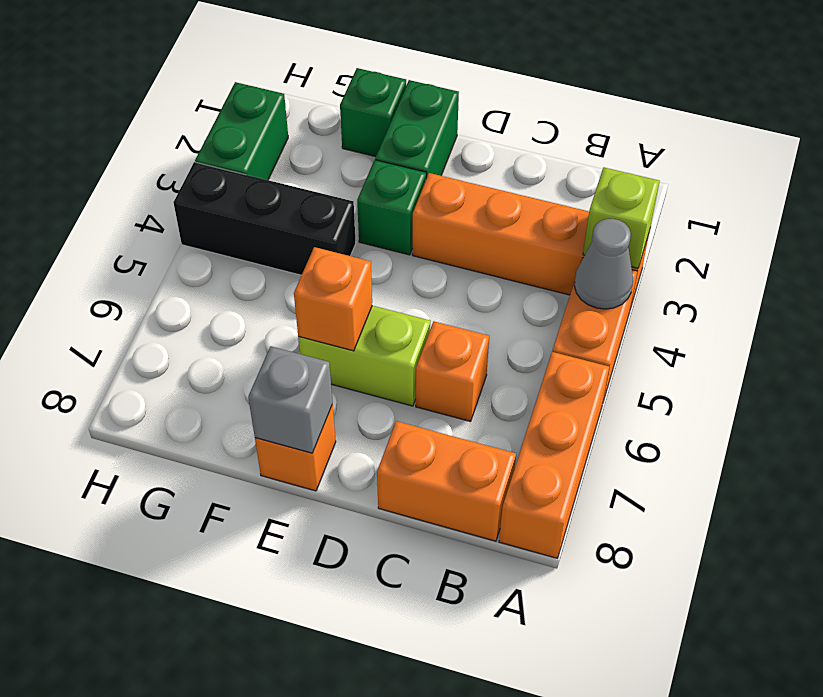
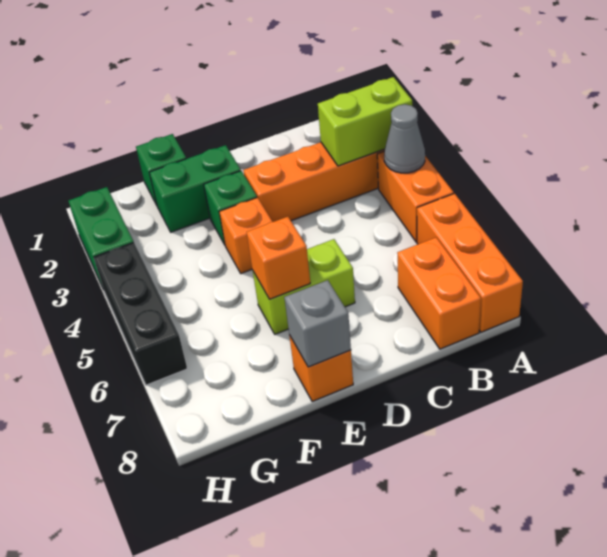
lime brick A3 level 2 -> lime brick A3:B3 level 2
orange brick B8:C8 level 1 -> orange brick B7:B8 level 1
orange brick C6 level 1 -> orange brick E4 level 1
green brick E1:E2 level 1 -> green brick E2:F2 level 1
black brick F4:H4 level 1 -> black brick H4:H6 level 1

